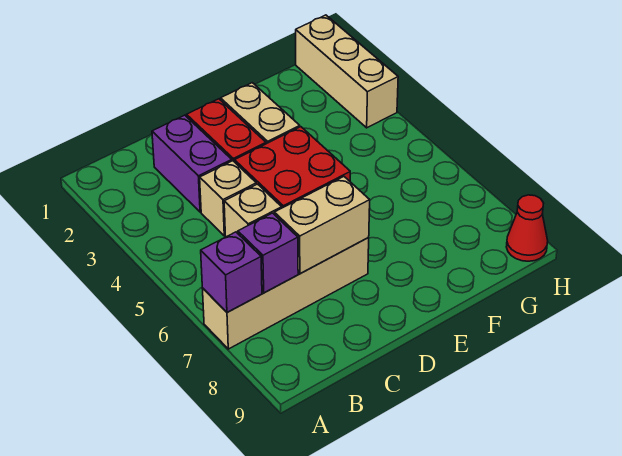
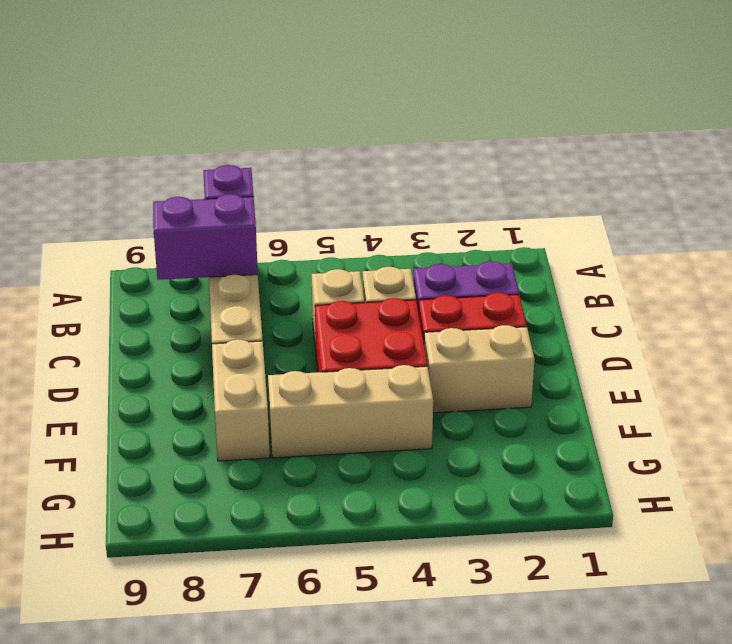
purple brick B7 level 2 -> purple brick B7:B8 level 2
tan brick C7:D7 level 2 -> tan brick E7:F7 level 1
tan brick H1:H3 level 1 -> tan brick F4:F6 level 1
red cone H9 level 1 -> none

